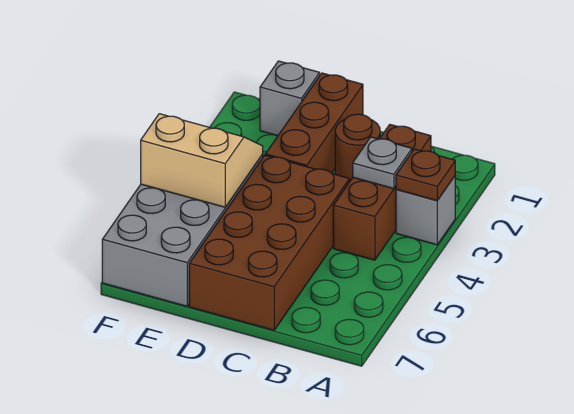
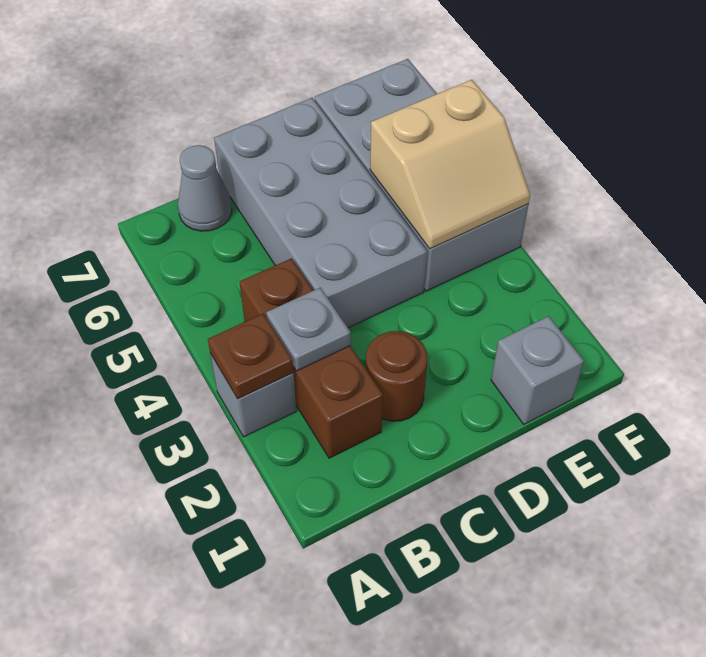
none -> grey cone B7 level 1
brown brick C4:D7 level 1 -> grey brick C4:D7 level 1
brown brick D1:D3 level 1 -> none

